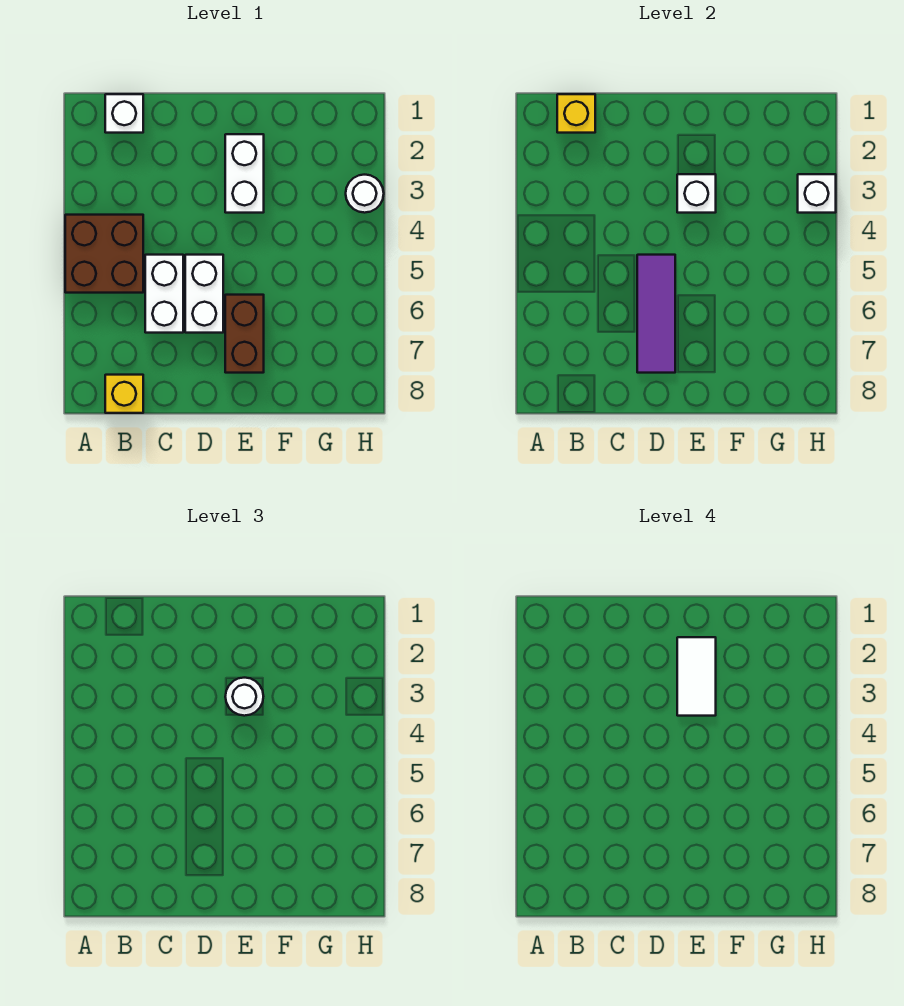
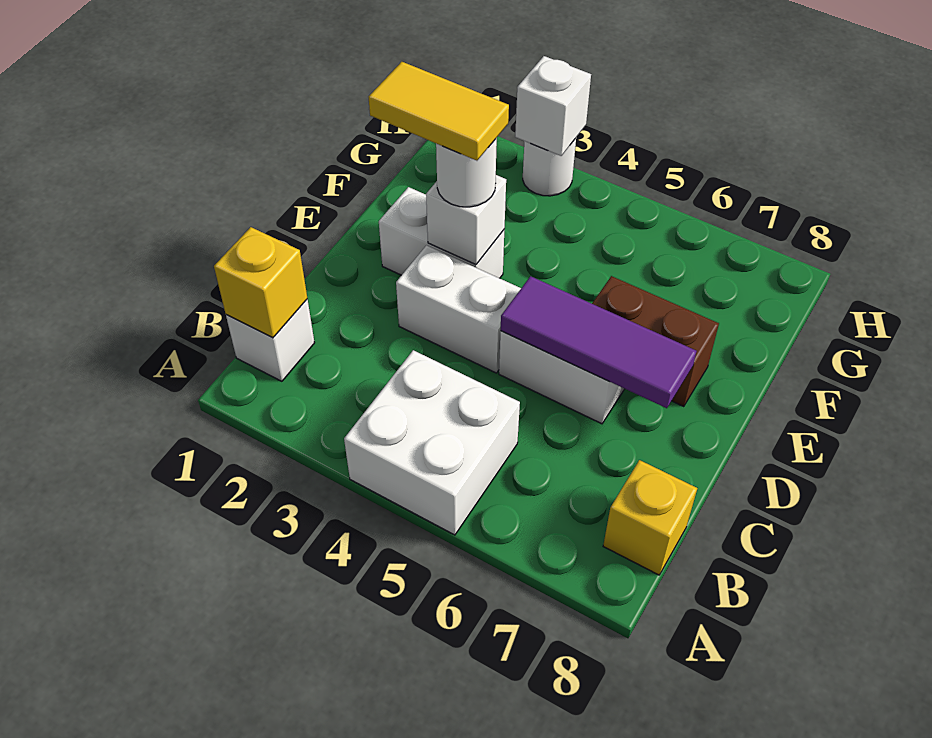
brown brick A4:B5 level 1 -> white brick A4:B5 level 1
white brick C5:C6 level 1 -> white brick D3:D4 level 1
white tile E2:E3 level 4 -> yellow tile E2:E3 level 4

